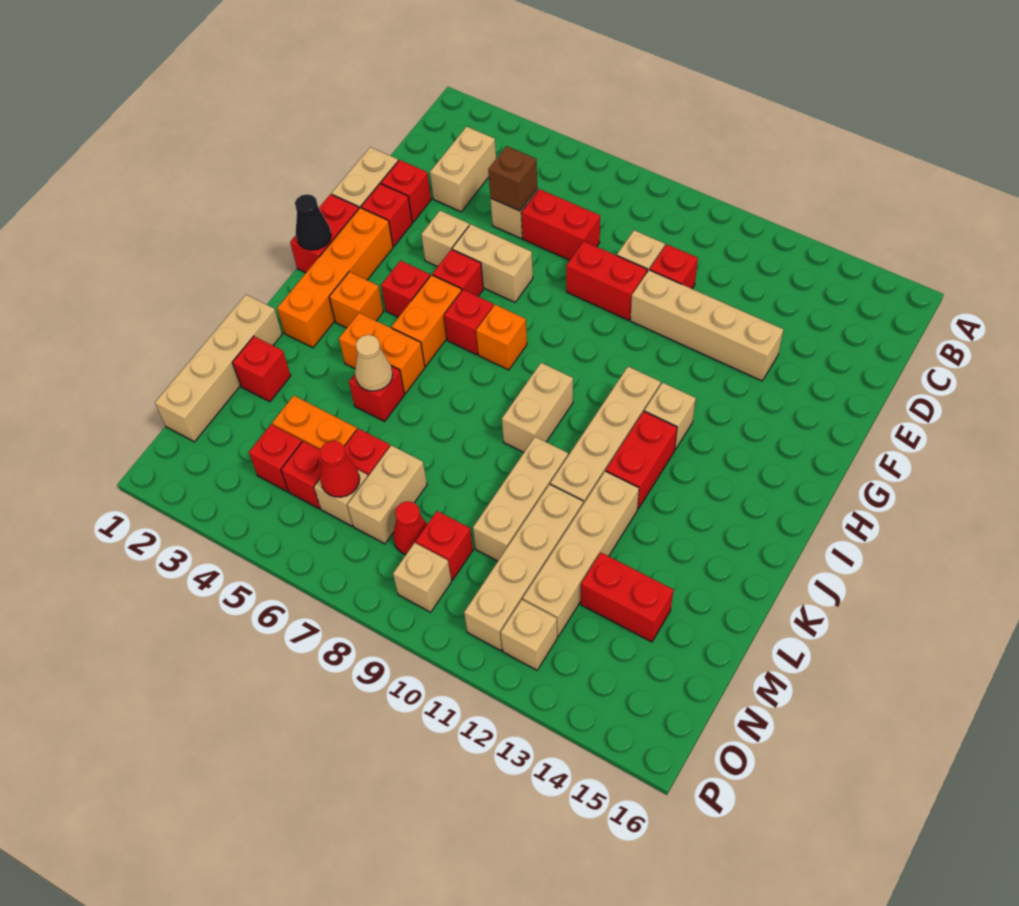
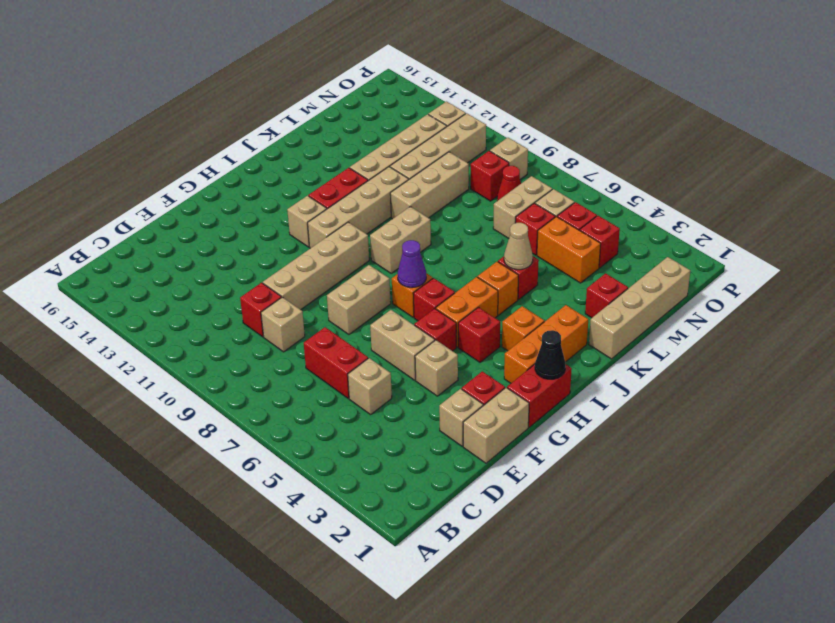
tan brick C3:D3 level 1 -> tan brick F8:G8 level 1
brown brick D5 level 2 -> none
red brick E2 level 1 -> tan brick E2 level 1
red brick E8:E9 level 1 -> none
tan brick E10:E13 level 1 -> tan brick E10:H10 level 1
orange brick G2:J2 level 1 -> orange brick H2:J2 level 1
none -> purple cone H7 level 2
orange brick J4:J5 level 1 -> orange brick J5 level 1
red brick M13:M14 level 1 -> none
red cone N6 level 2 -> none

